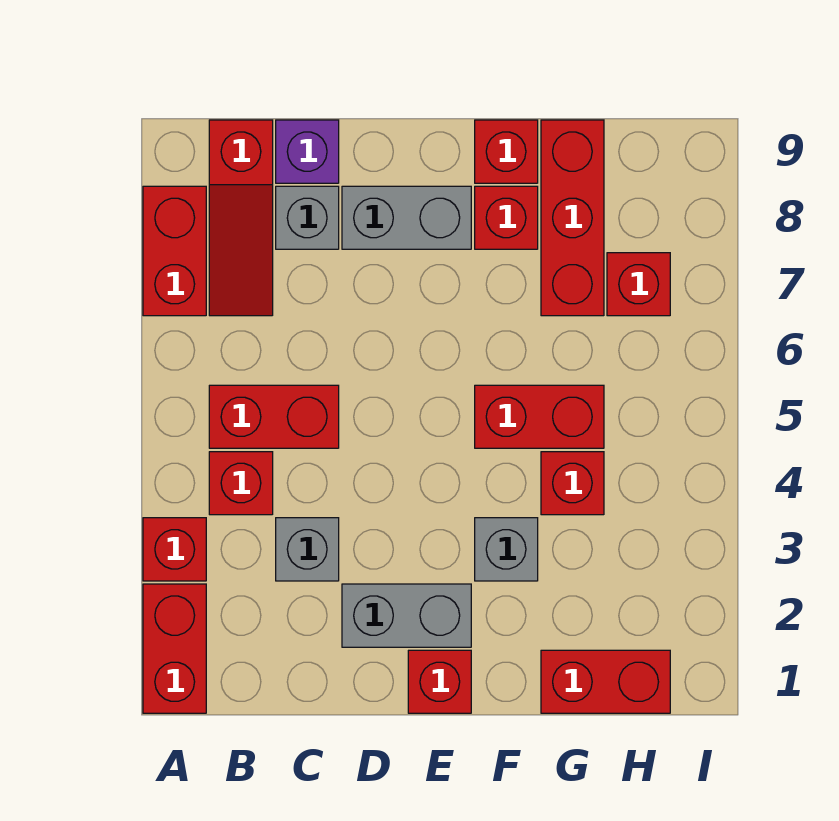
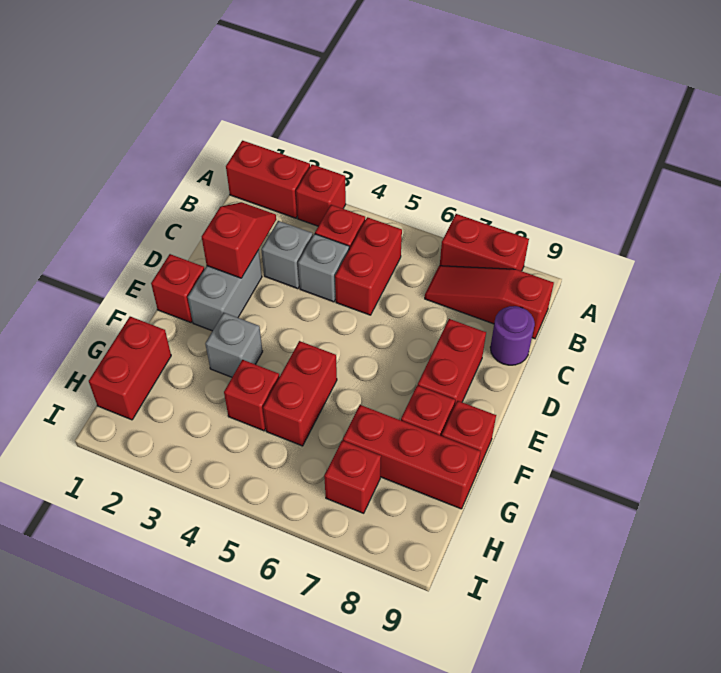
none -> red slope C2:D2 level 2 top D
grey brick C8 level 1 -> grey brick C4 level 1
purple brick C9 level 1 -> purple round brick C9 level 1
grey brick D8:E8 level 1 -> red brick D8:E8 level 1

